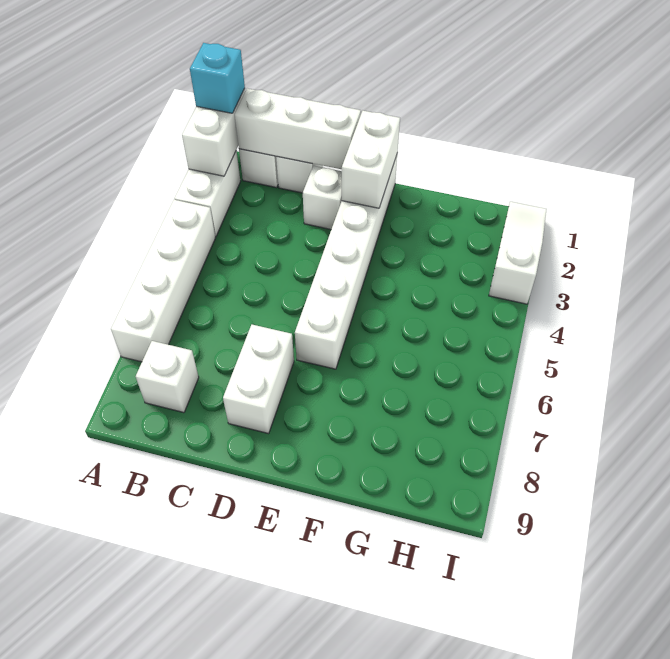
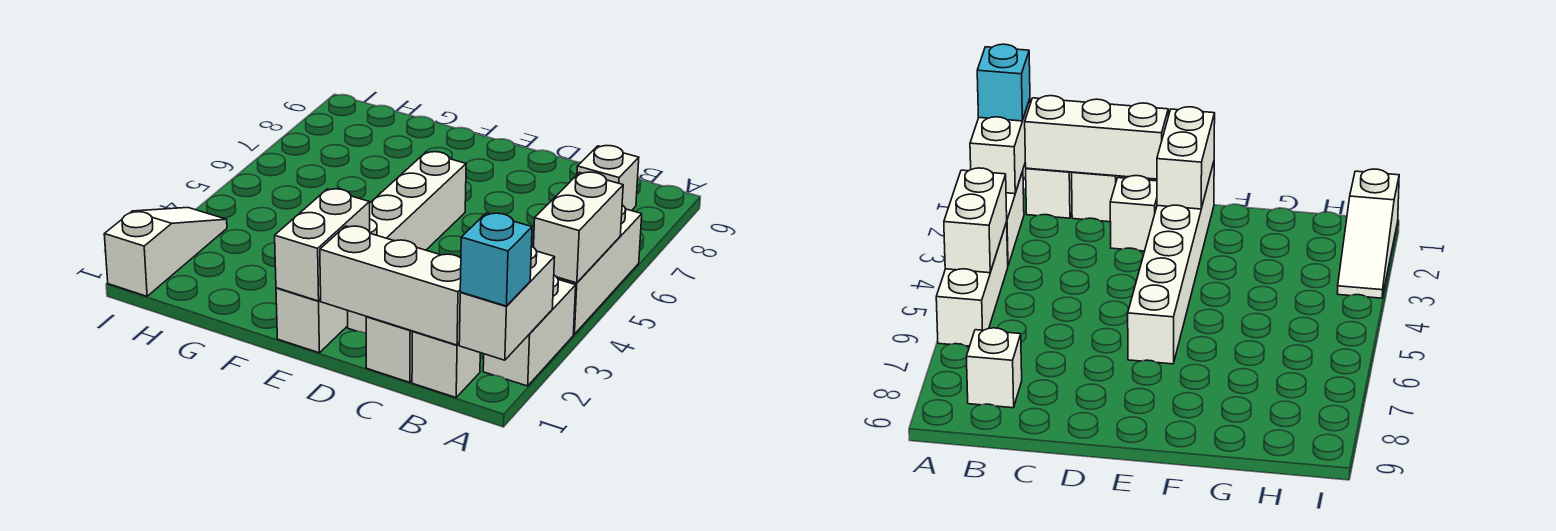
white brick A4:A7 level 1 -> white brick A4:A6 level 1
white brick D7:D8 level 1 -> white brick A4:A5 level 2
white slope I1:I3 level 1 top 3 -> white slope I1:I3 level 1 top 1

